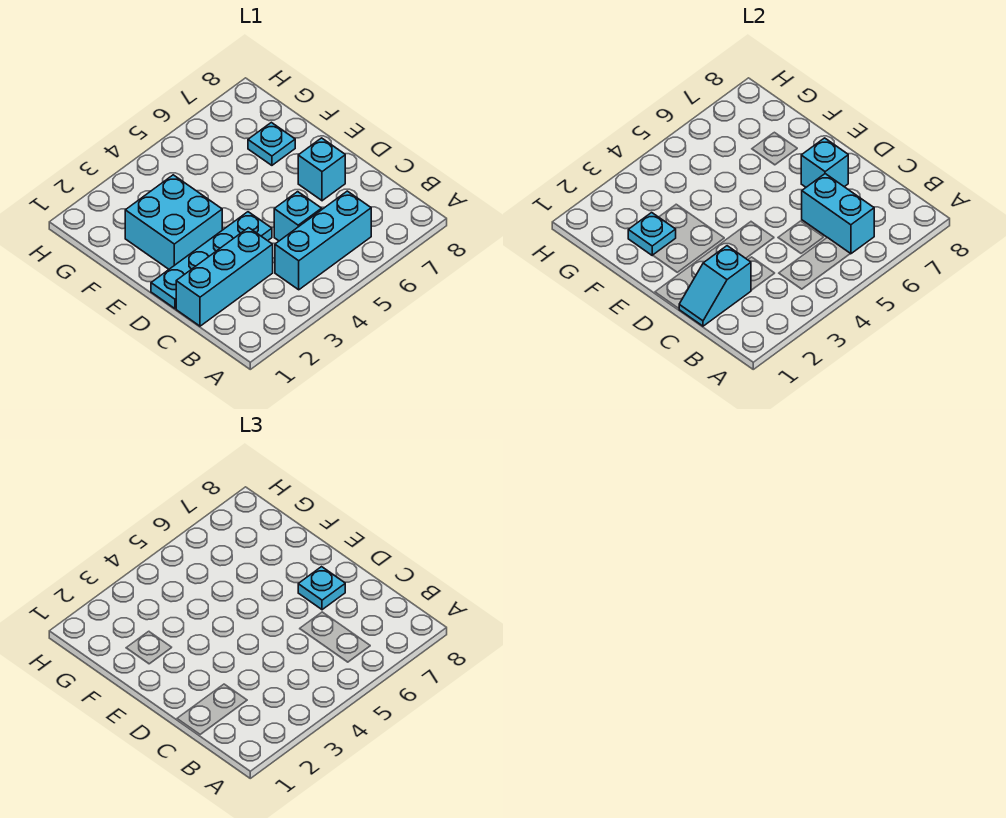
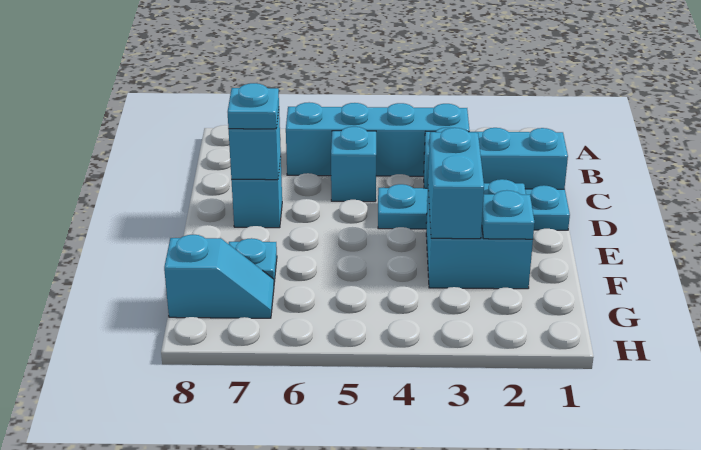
cyan brick B4:B6 level 1 -> cyan brick B3:B6 level 1
cyan brick B6:C6 level 2 -> cyan brick E3:F3 level 2
cyan slope C1:C2 level 2 top 2 -> cyan slope G7:G8 level 1 top 8

